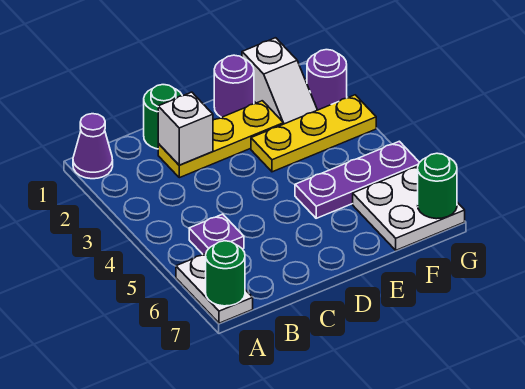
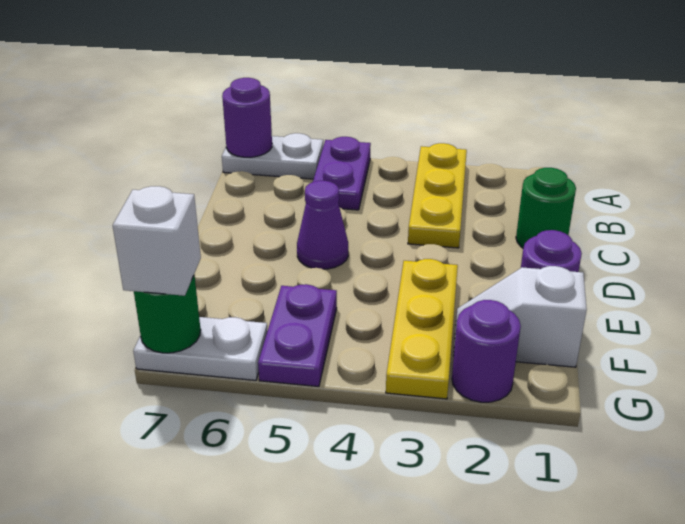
purple cone A1 level 1 -> purple cone D5 level 1
green round brick A7 level 2 -> purple round brick A7 level 2
purple plate B5 level 1 -> purple plate A5:B5 level 1
yellow plate C2:E2 level 1 -> yellow plate A3:C3 level 1
white brick C2 level 2 -> white brick G7 level 3
purple plate E5:G5 level 1 -> purple plate F5:G5 level 1
white plate F6:G7 level 1 -> white plate G6:G7 level 1

